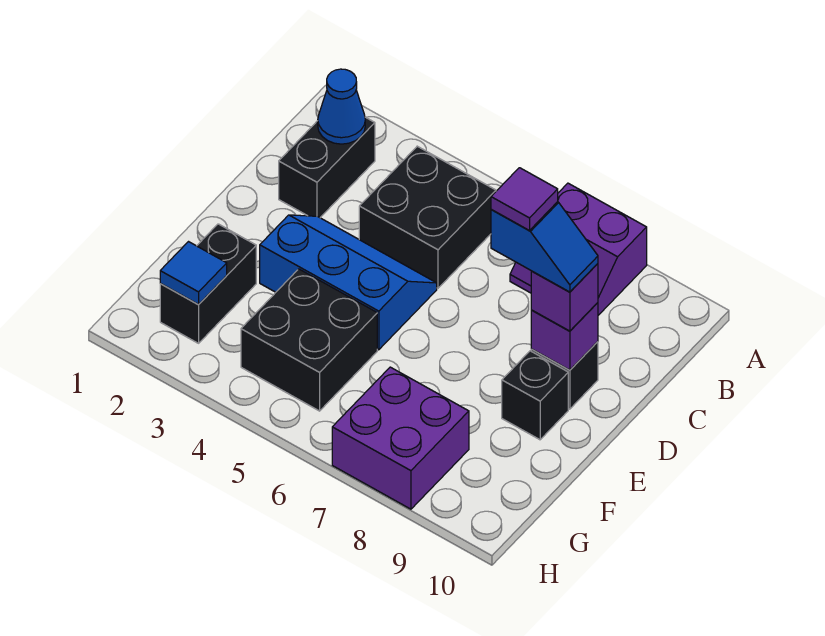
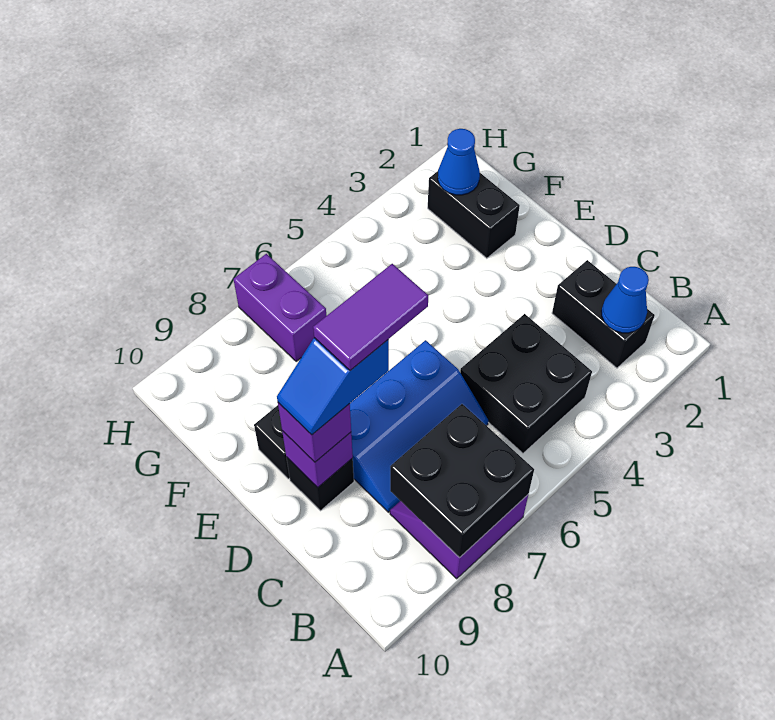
blue slope D3:E5 level 1 top E -> blue slope C6:D8 level 1 top D
purple tile D8 level 5 -> purple tile D7:D8 level 5
black brick F4:G5 level 1 -> black brick A7:B8 level 2
blue tile G2 level 2 -> blue cone G2 level 2
purple brick G7:H8 level 1 -> purple brick G7:H7 level 1

